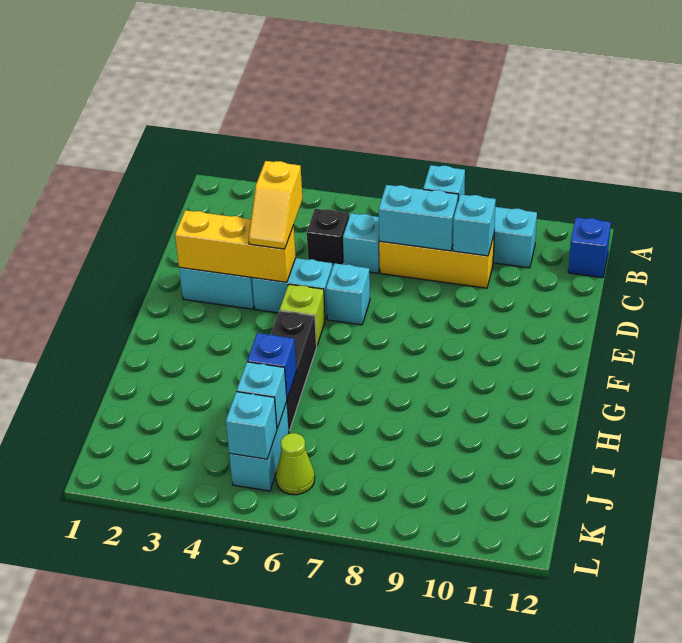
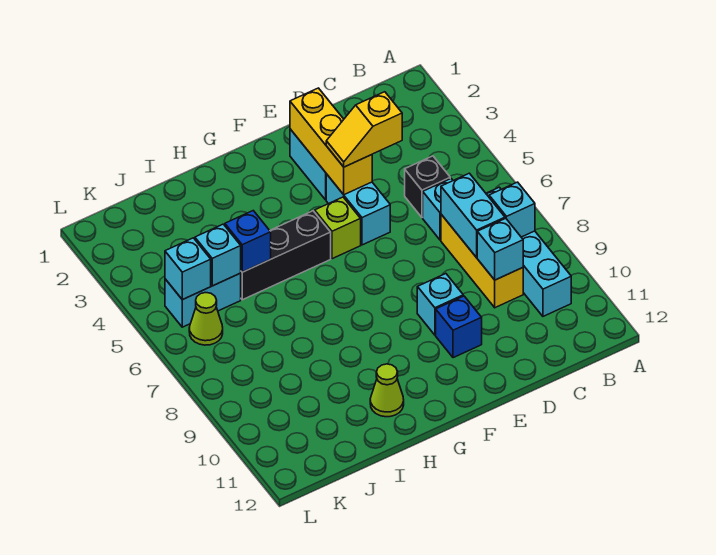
blue brick B12 level 1 -> blue brick E10 level 1
cyan brick E6 level 1 -> cyan brick E9 level 1
none -> lime cone H11 level 1

